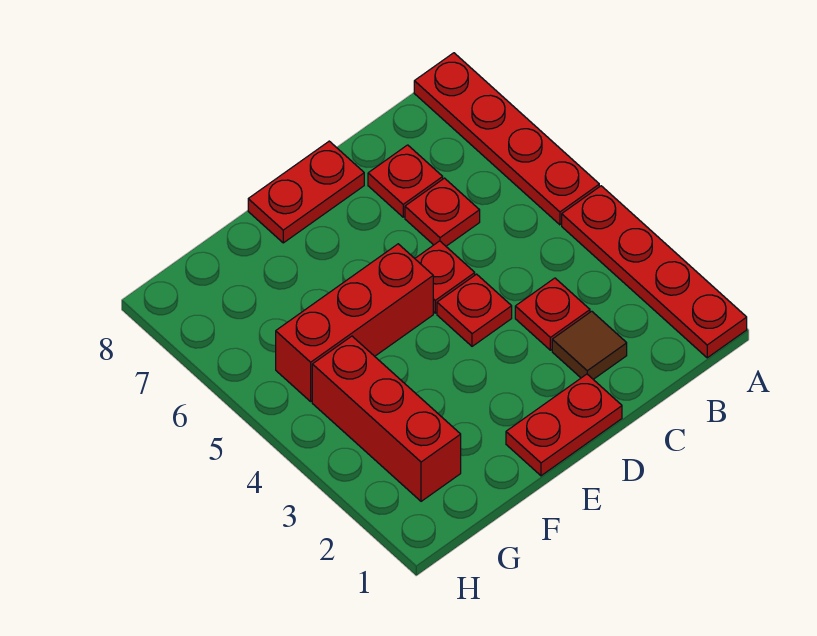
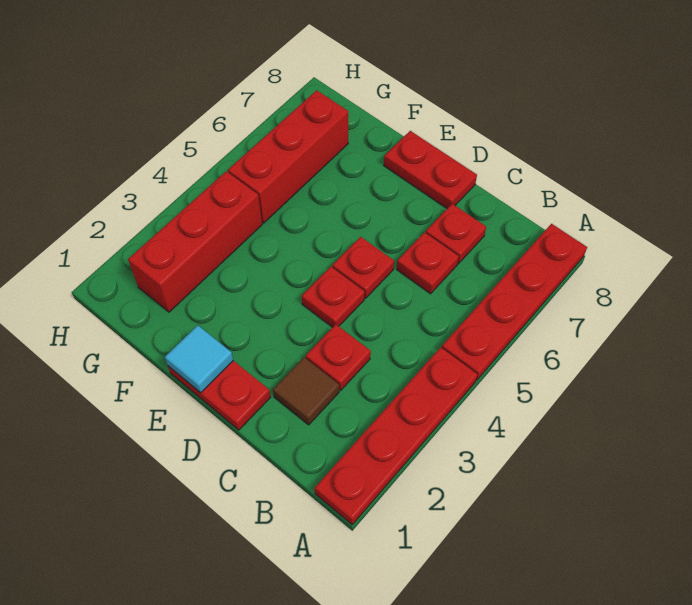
none -> cyan tile E1 level 2
red brick E5:G5 level 1 -> red brick G5:G7 level 1

